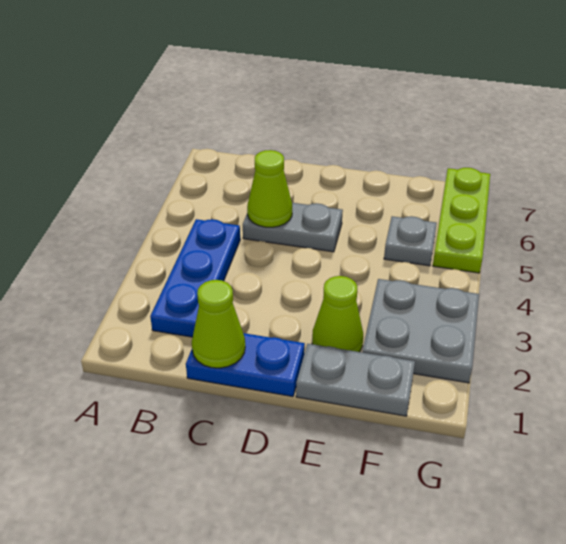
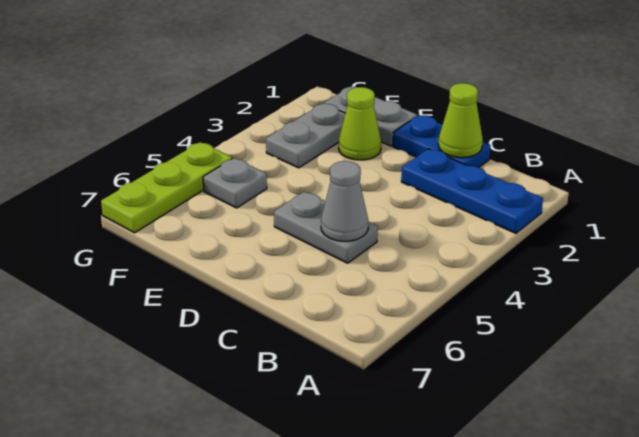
blue plate B2:B4 level 1 -> blue plate A2:C2 level 1
lime cone C5 level 2 -> grey cone C5 level 2
grey plate F2:G3 level 1 -> grey plate F2:F3 level 1

